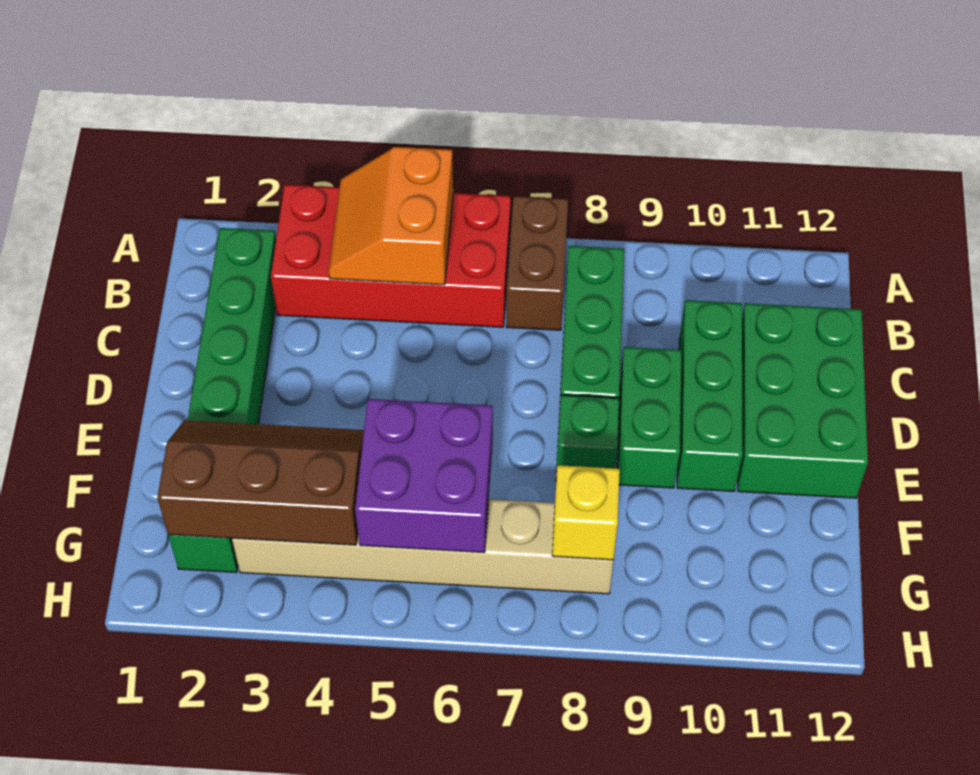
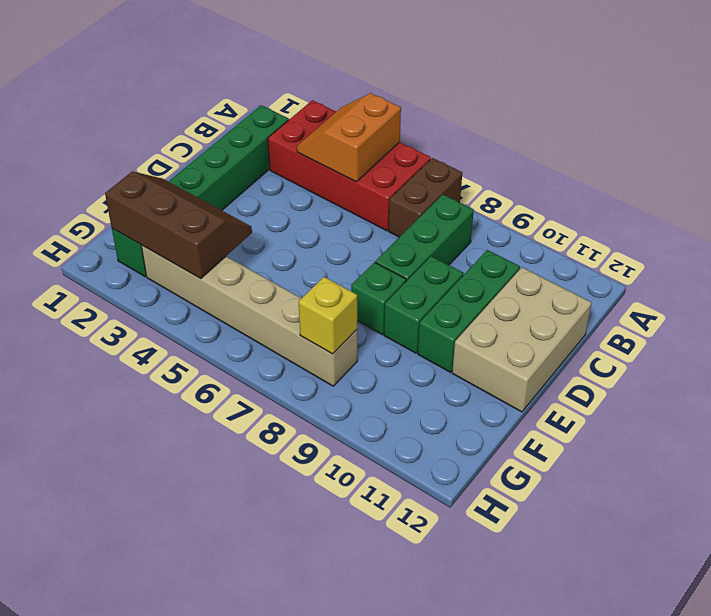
green brick C11:E12 level 1 -> tan brick C11:E12 level 1
purple brick F5:G6 level 2 -> none

